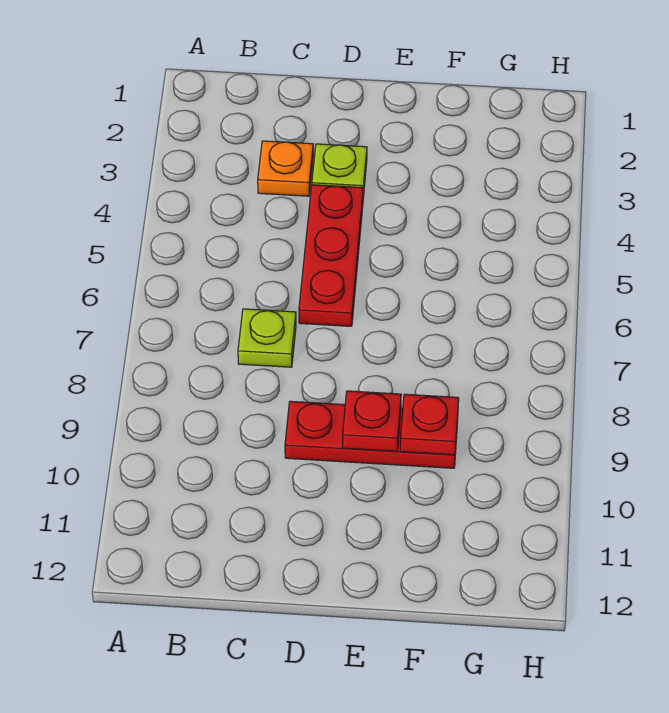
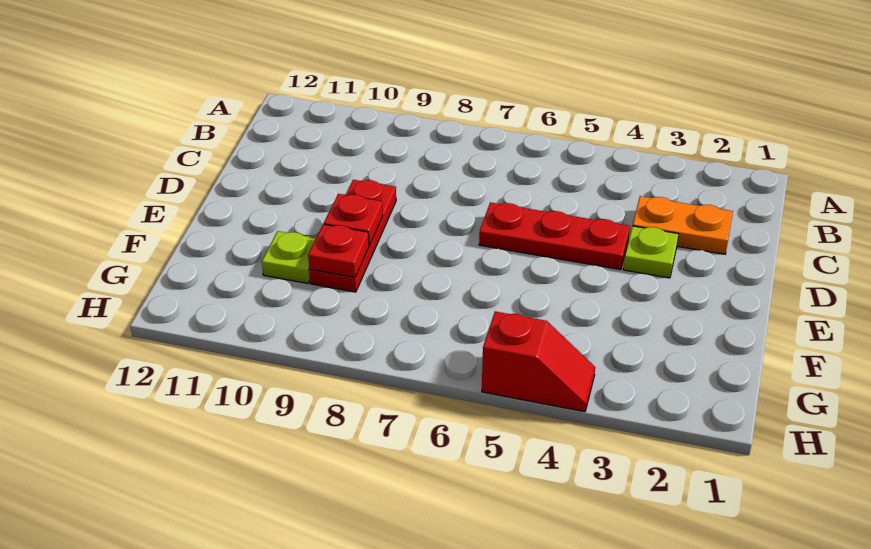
orange plate C3 level 1 -> orange plate C2:C3 level 1
lime plate C7 level 1 -> lime plate F10 level 1
none -> red slope H4:H5 level 1 top 5

